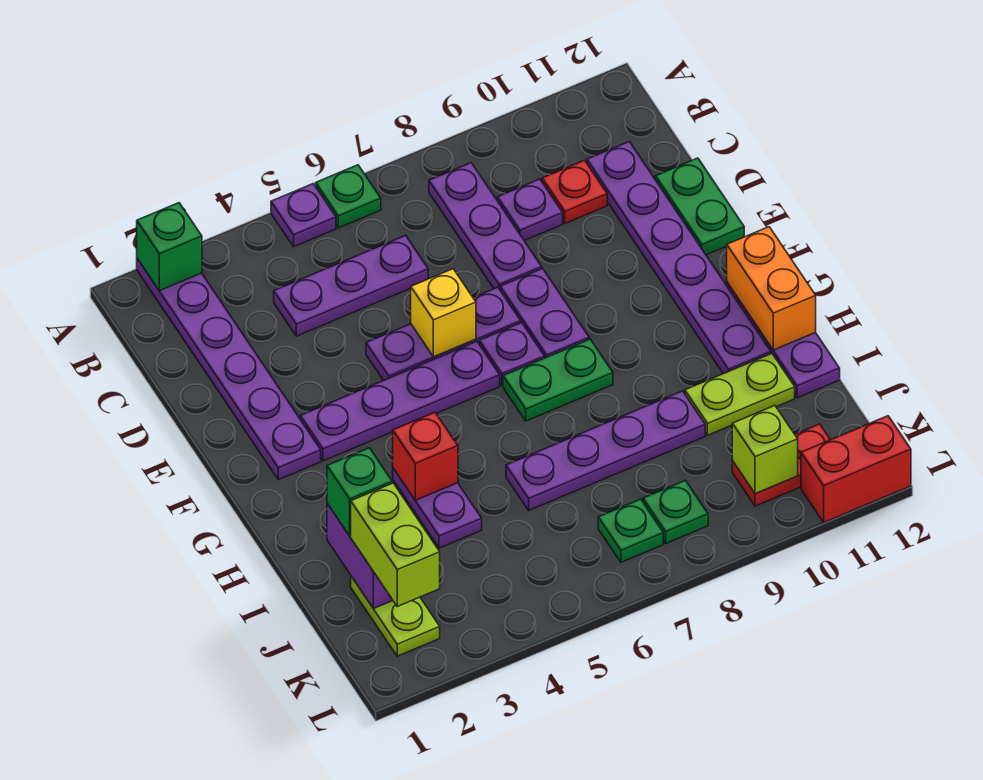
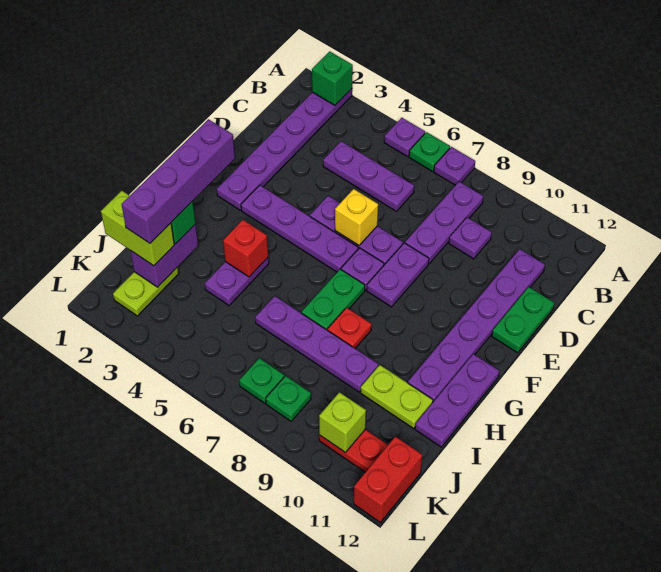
none -> purple plate A7 level 1
red plate C10 level 1 -> red plate H8 level 1
none -> purple brick G2:J2 level 4
green plate G7:G8 level 1 -> green plate G7:H7 level 1
orange brick G12:H12 level 2 -> none
lime brick J2:K2 level 3 -> lime brick J1:J2 level 3
red brick L11:L12 level 1 -> red brick K12:L12 level 1

